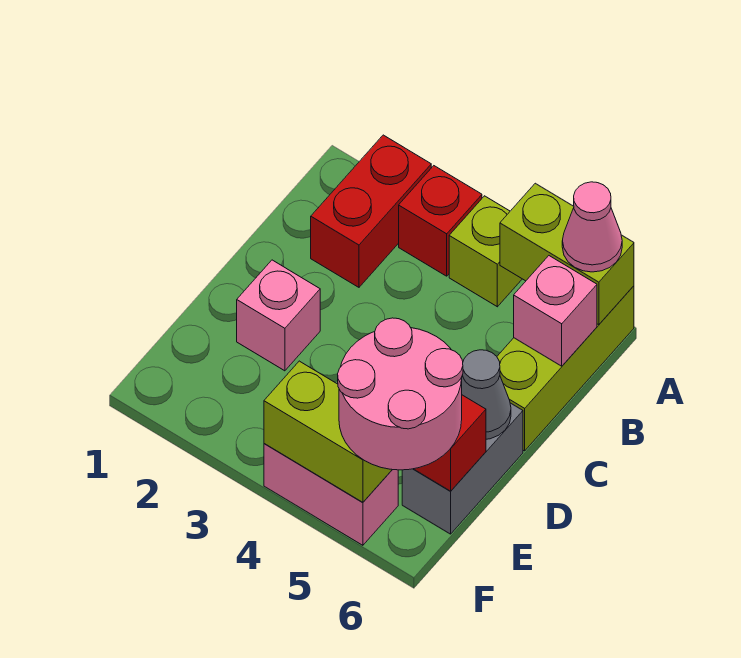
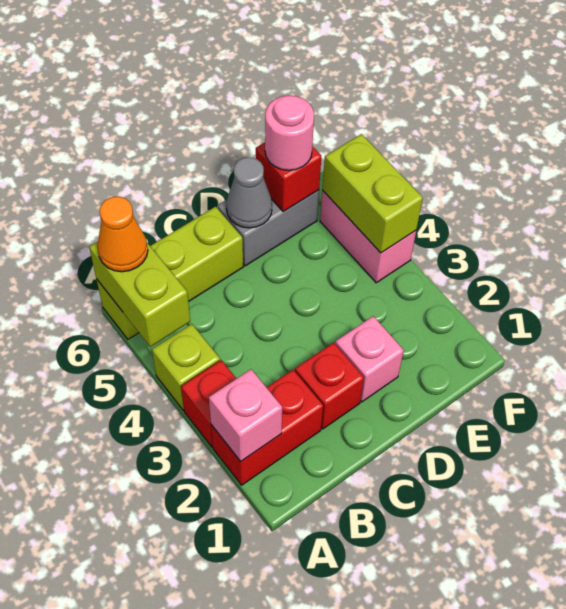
pink cone A6 level 3 -> orange cone A6 level 3
pink brick B6 level 2 -> pink brick A2 level 2
none -> red brick C2 level 1
pink round brick E5:F6 level 3 -> pink round brick E6 level 3

